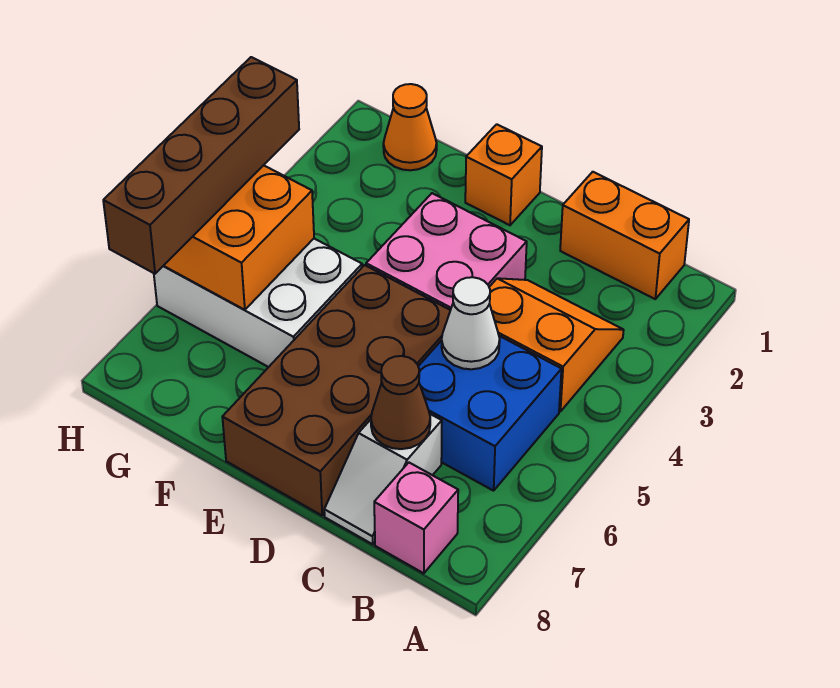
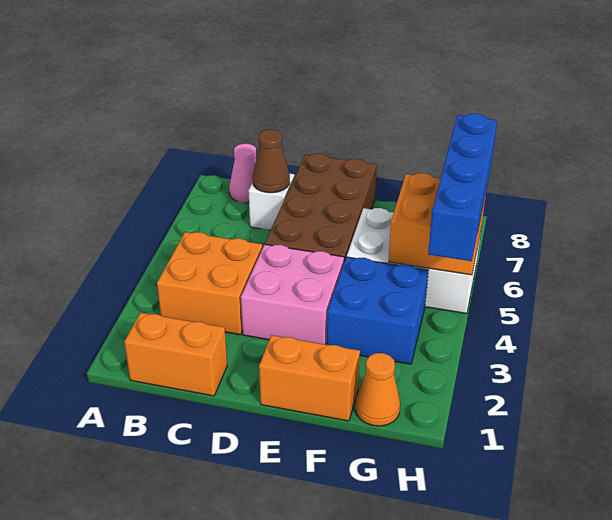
orange slope B3:C4 level 1 top 4 -> orange brick B3:C4 level 1
blue brick B5:C6 level 1 -> blue brick F3:G4 level 1
pink brick B8 level 1 -> pink cone B8 level 1
white cone C5 level 2 -> none
orange brick E1 level 1 -> orange brick E1:F1 level 1
brown brick H4:H7 level 3 -> blue brick H4:H7 level 3

